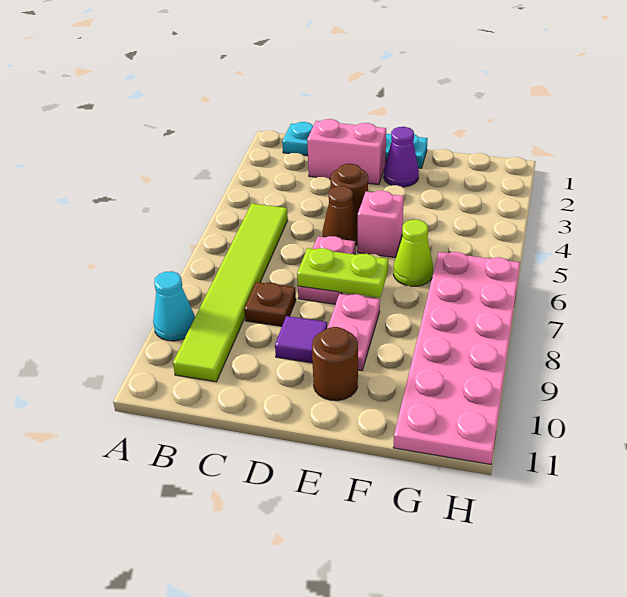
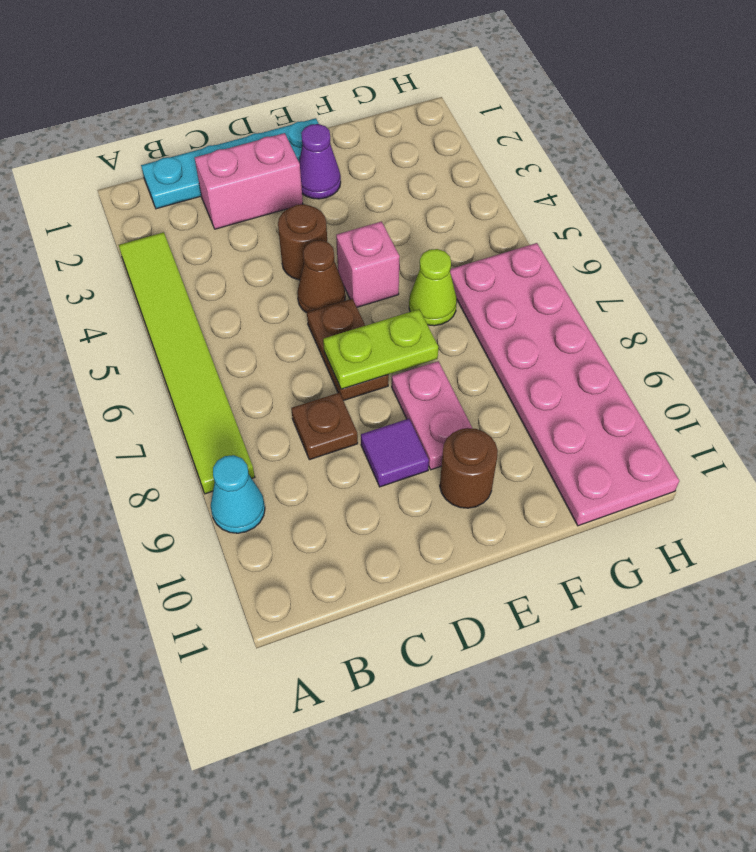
lime tile B5:B10 level 1 -> lime tile A3:A8 level 1
pink plate D6:D7 level 1 -> brown plate D6:D7 level 1

